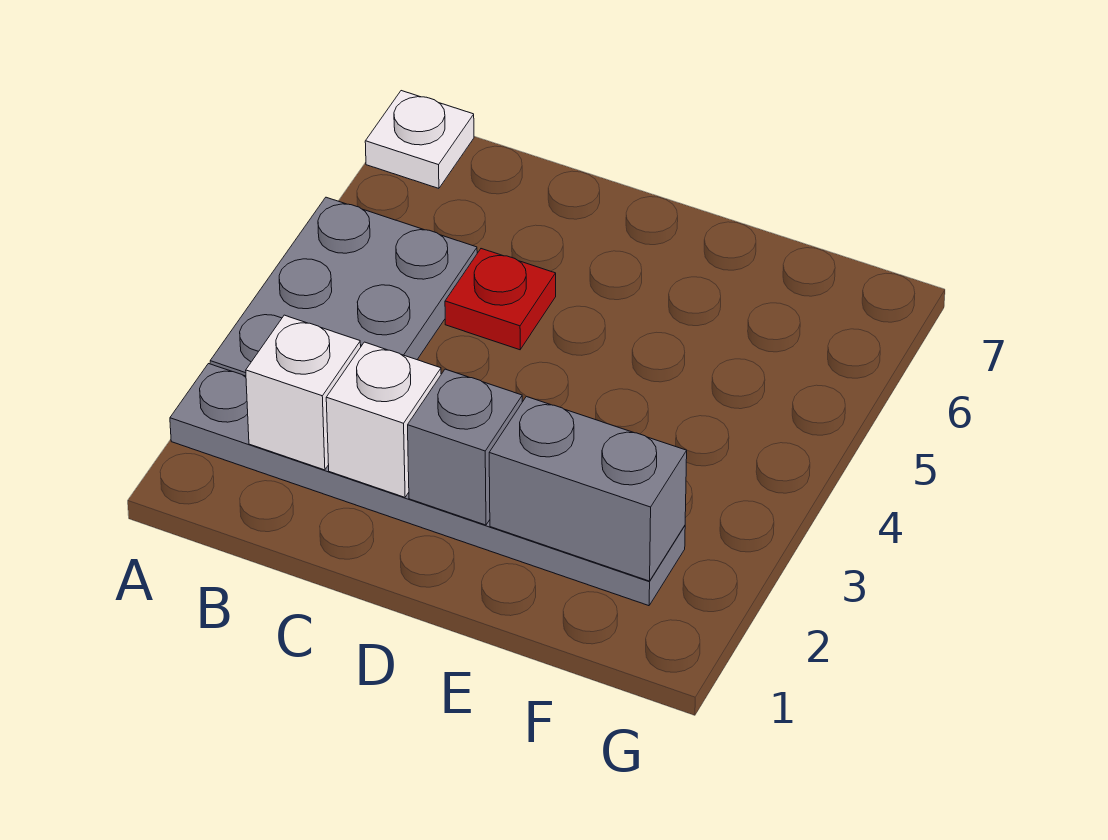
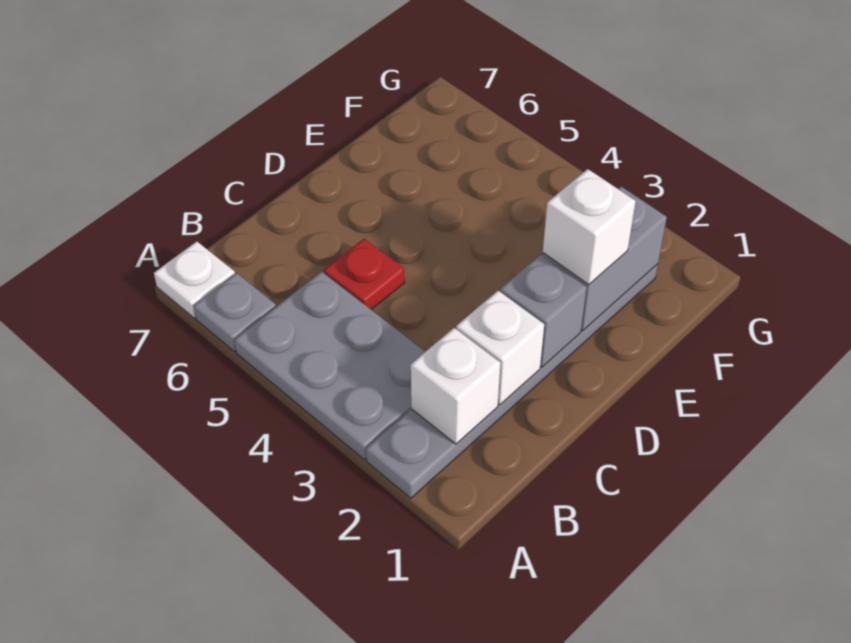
none -> grey plate A6 level 1
none -> white brick E2 level 3

